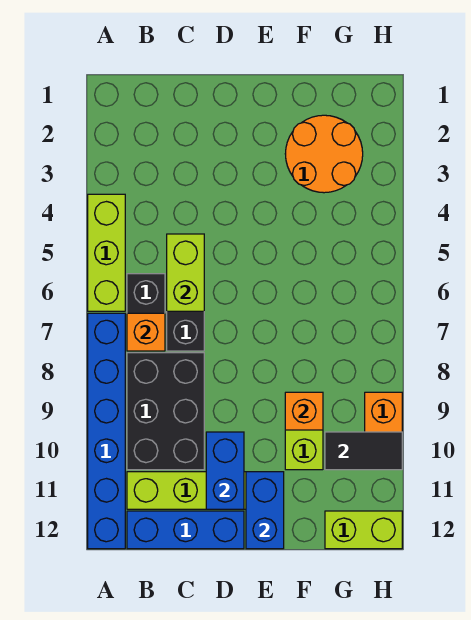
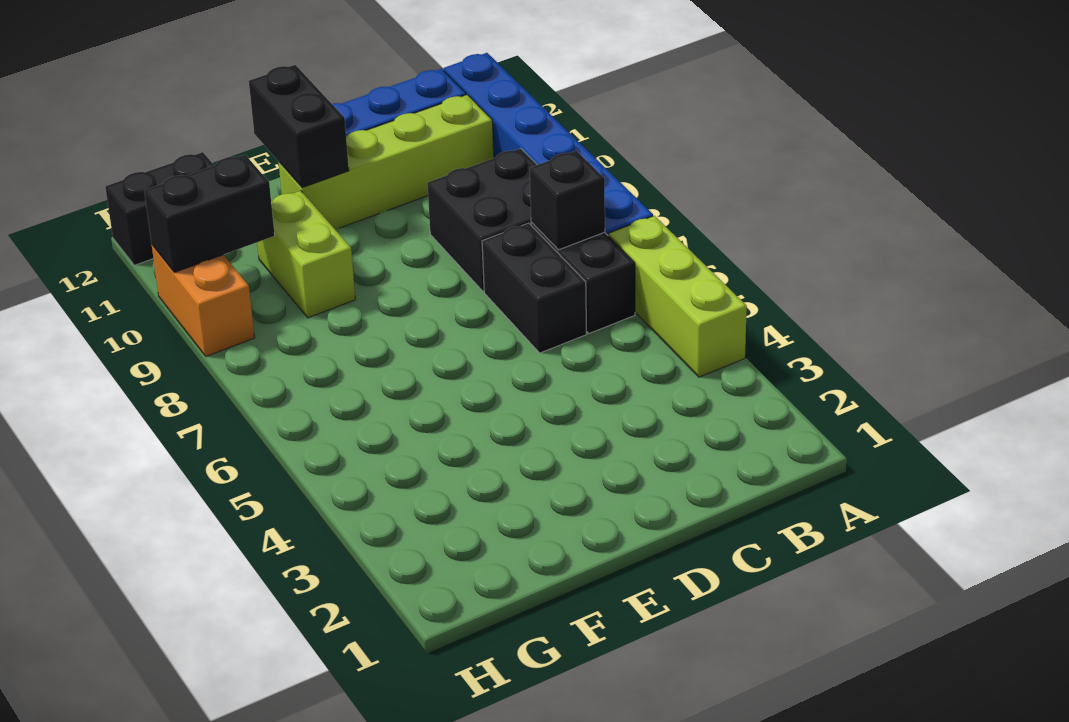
orange brick B7 level 2 -> black brick B7 level 2
black brick B8:C10 level 1 -> black brick B8:C9 level 1
lime brick C5:C6 level 2 -> none
blue brick D10:D11 level 2 -> none
blue brick E11:E12 level 2 -> black brick E11:E12 level 2
orange round brick F2:G3 level 1 -> none
orange brick F9 level 2 -> none
black tile G10:H10 level 2 -> black brick G10:H10 level 2
lime brick G12:H12 level 1 -> black brick G12:H12 level 1

